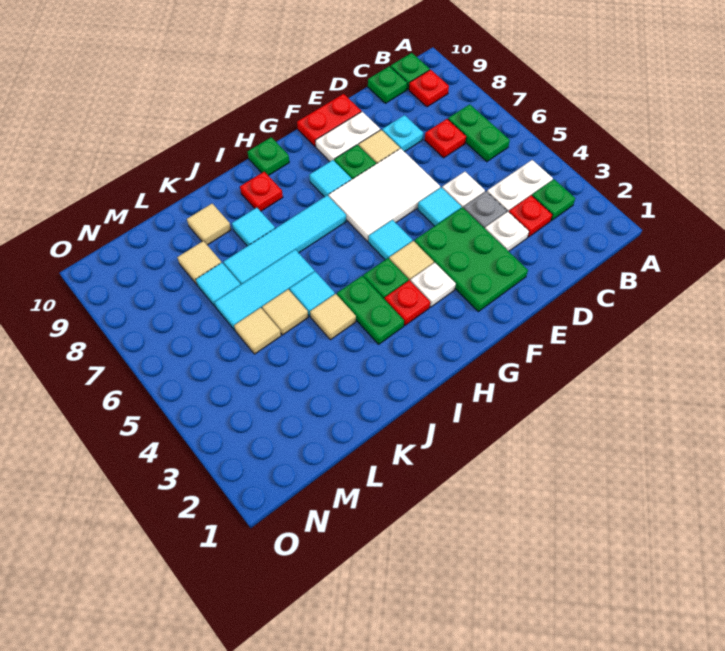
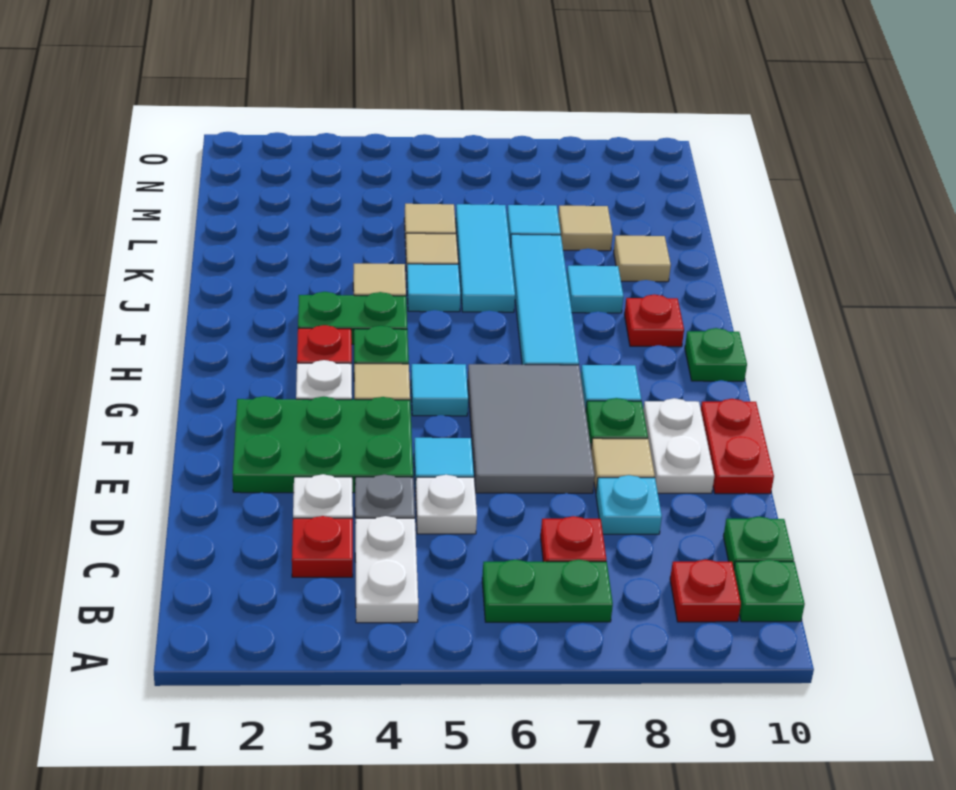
green plate B3 level 1 -> none
white tile E6:G7 level 1 -> grey tile E6:G7 level 1

